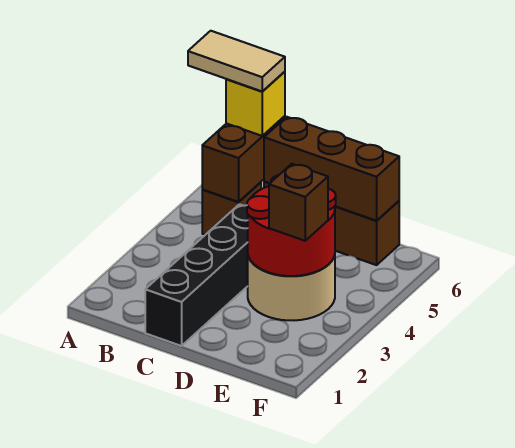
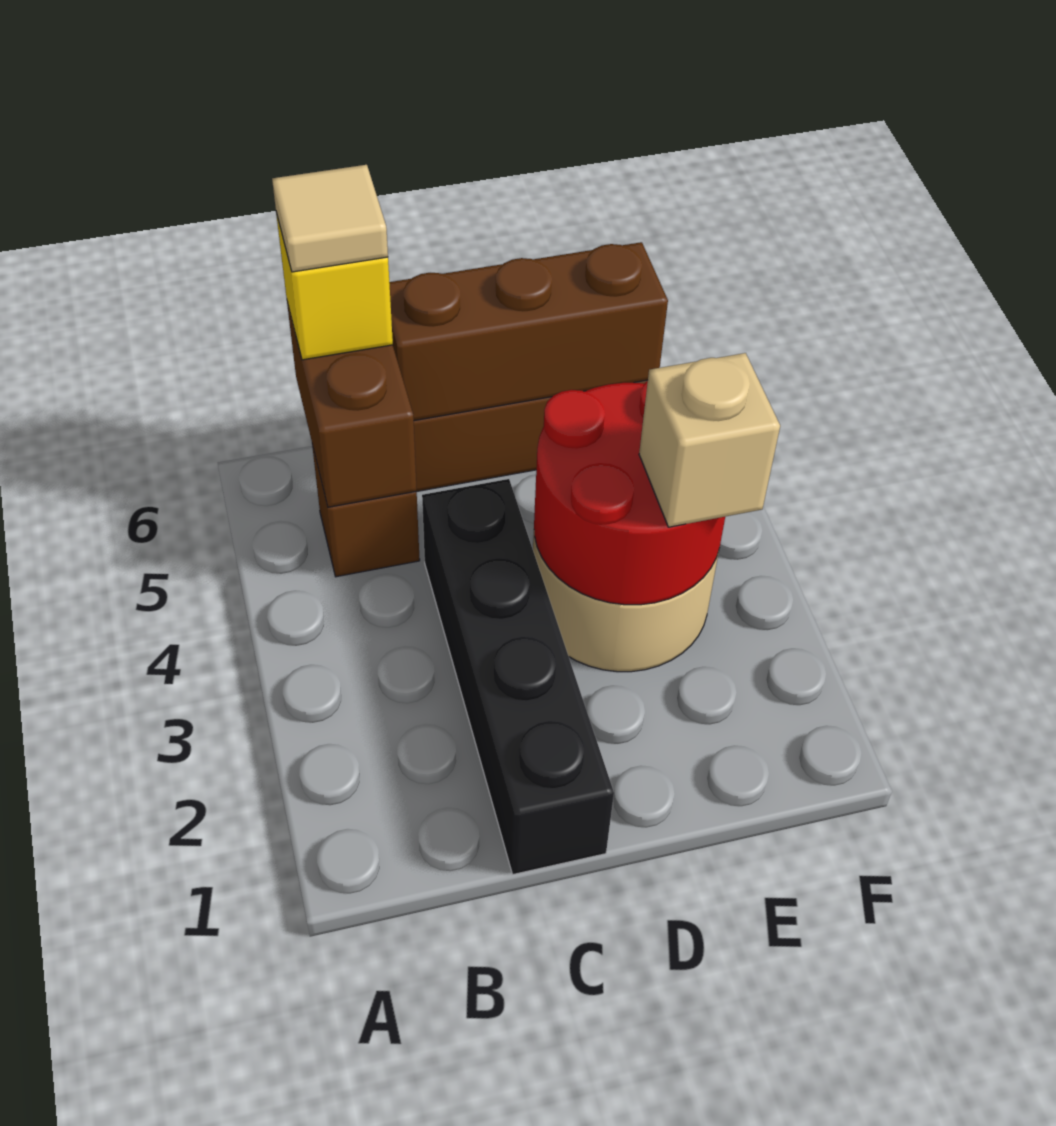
tan tile A6:B6 level 4 -> tan tile B6 level 4
brown brick E3 level 3 -> tan brick E3 level 3

